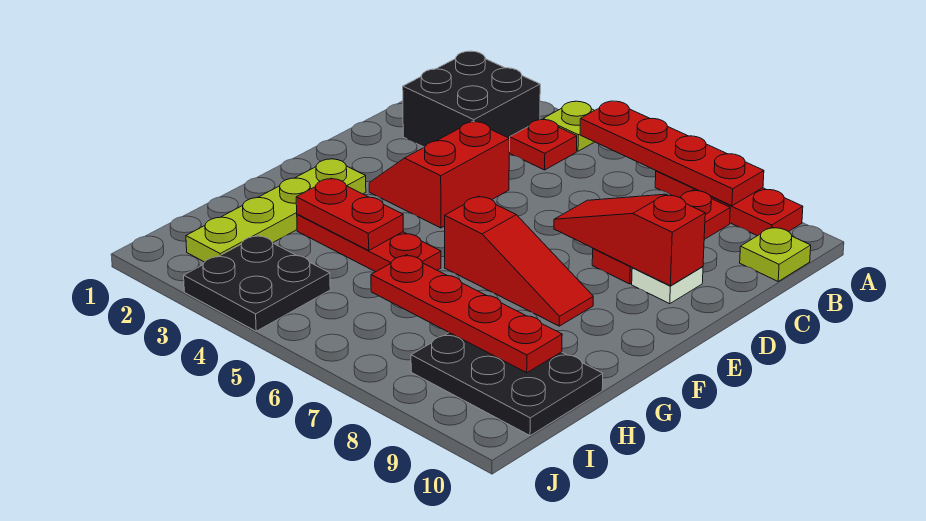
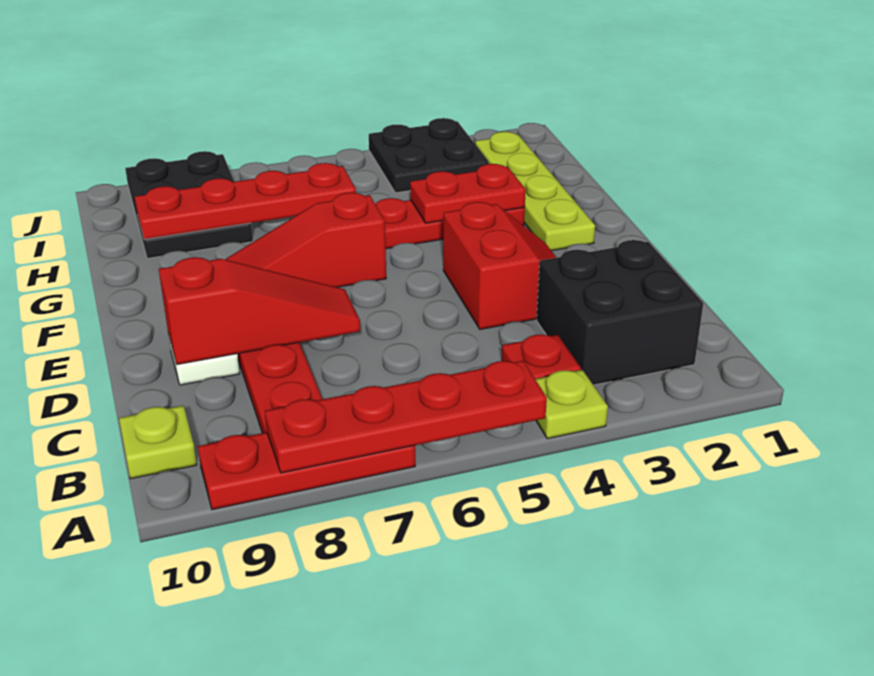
black plate H8:I10 level 1 -> black plate H8:J9 level 1

